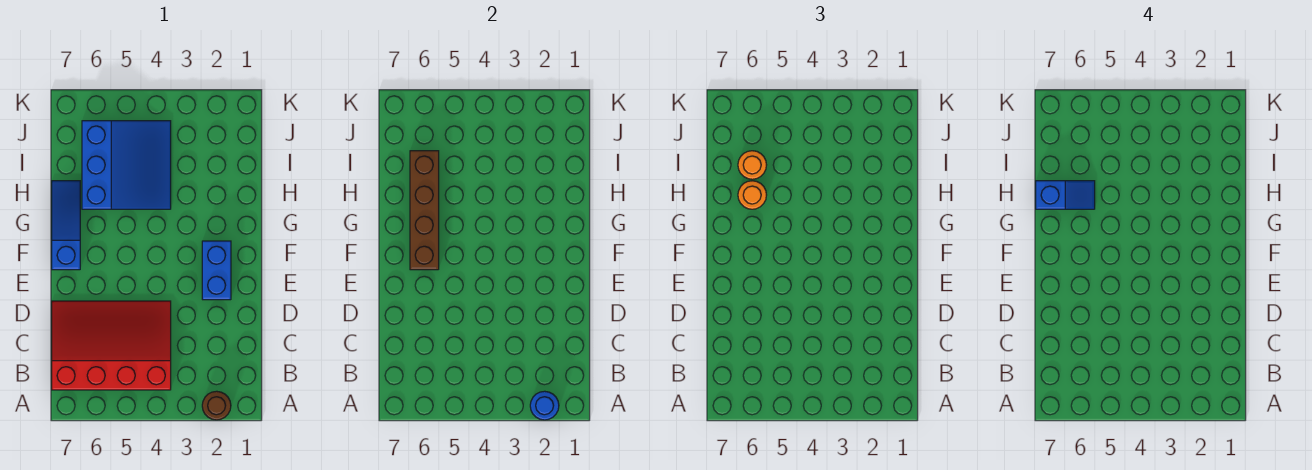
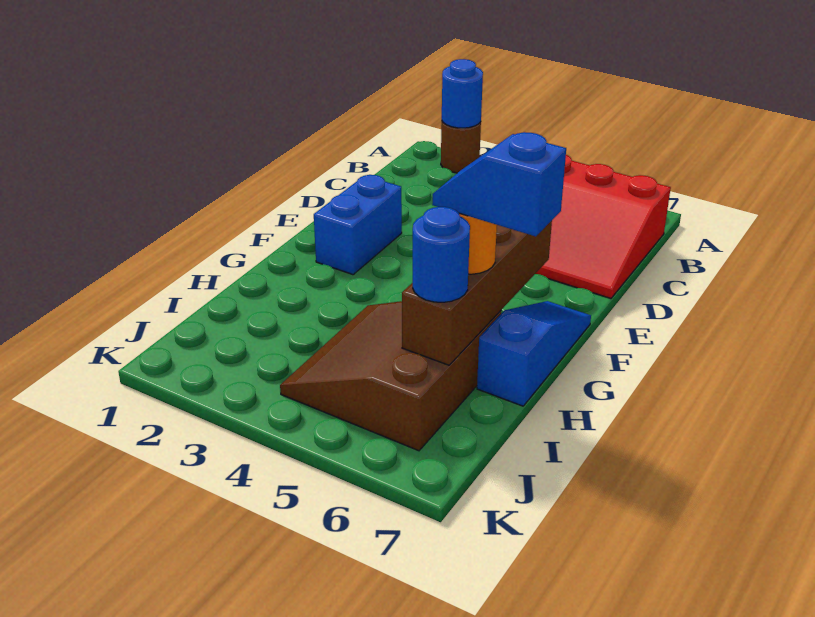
blue slope F7:H7 level 1 top F -> blue slope F7:H7 level 1 top H
blue slope H4:J6 level 1 top 6 -> brown slope H4:J6 level 1 top 6
orange round brick I6 level 3 -> blue round brick I6 level 3

